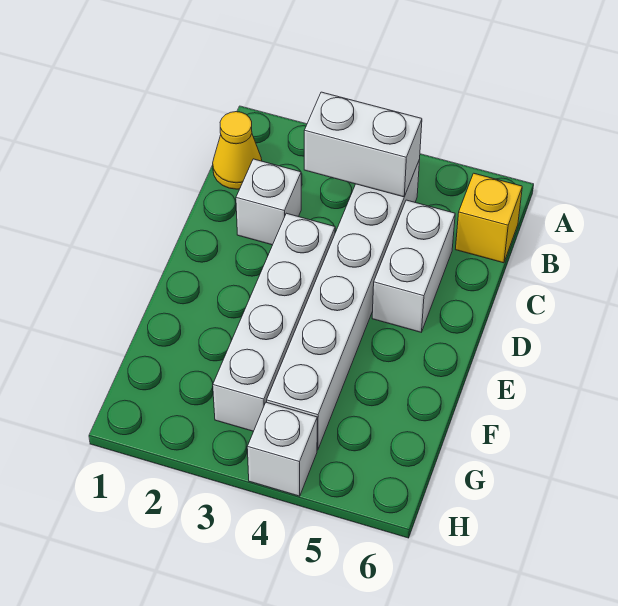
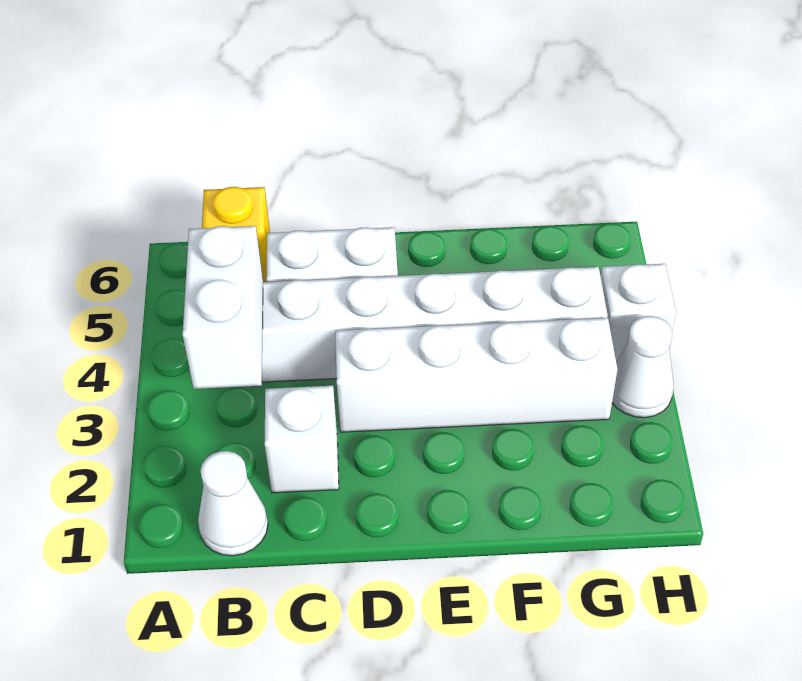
yellow cone B1 level 1 -> white cone B1 level 1
none -> white cone H3 level 1

